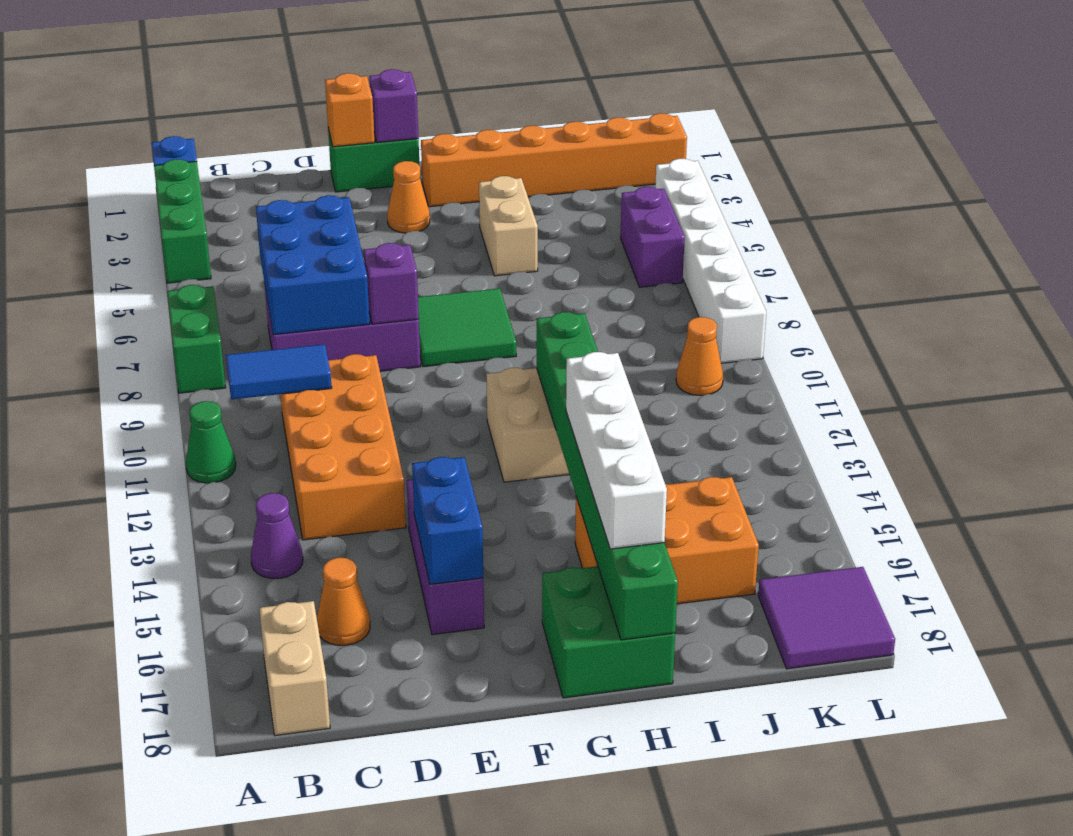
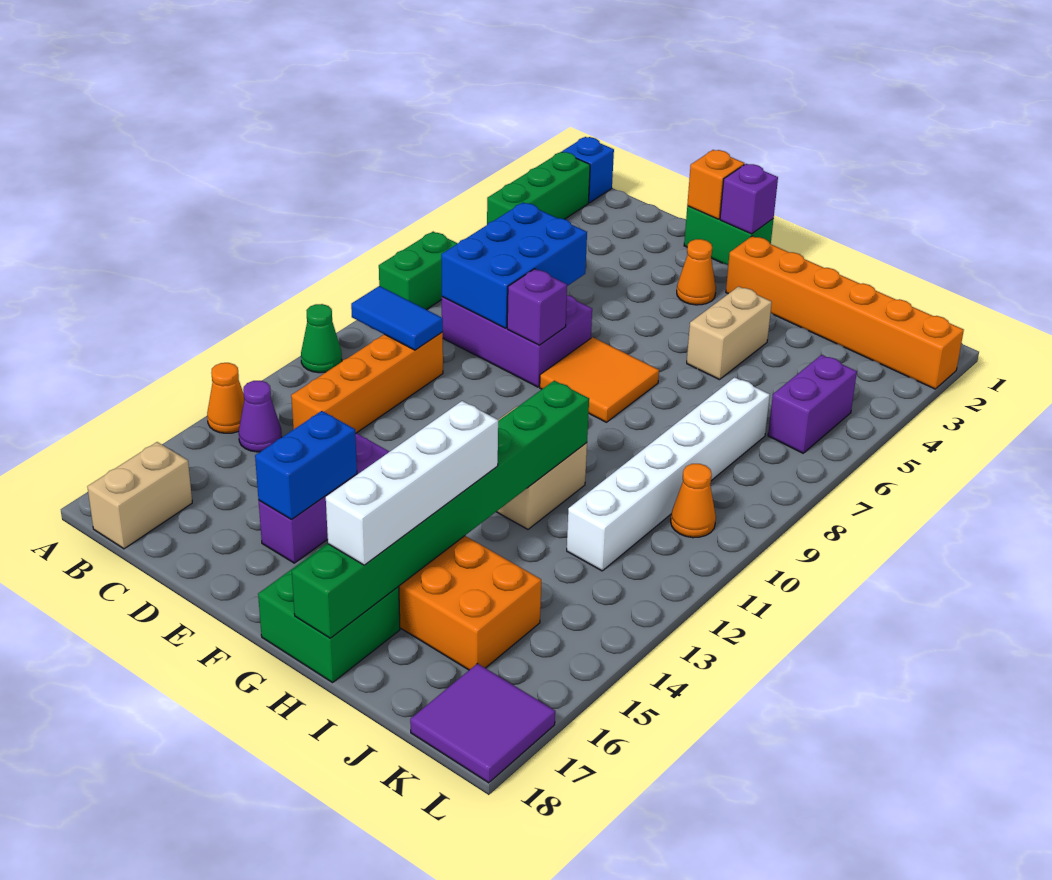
orange brick C10:D13 level 1 -> orange brick C10:C13 level 1
orange cone C16 level 1 -> orange cone A14 level 1
green tile F7:G8 level 1 -> orange tile F7:G8 level 1
white brick L4:L9 level 1 -> white brick J7:J12 level 1

